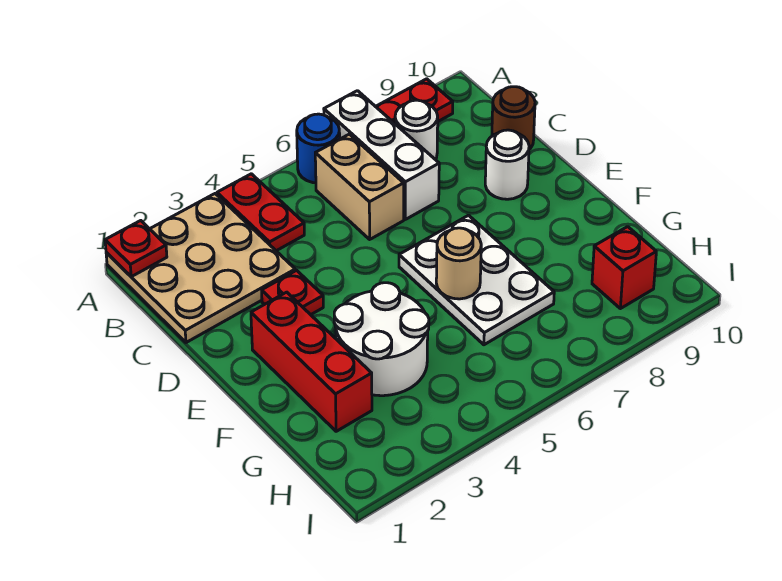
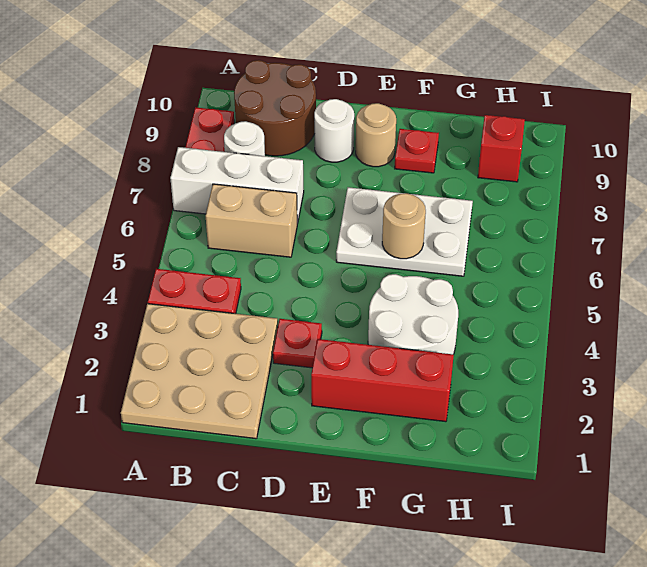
red plate A1 level 2 -> red plate F9 level 1
blue round brick A6 level 1 -> none
brown round brick C10 level 1 -> brown round brick B9:C10 level 1
none -> tan round brick E9 level 1

